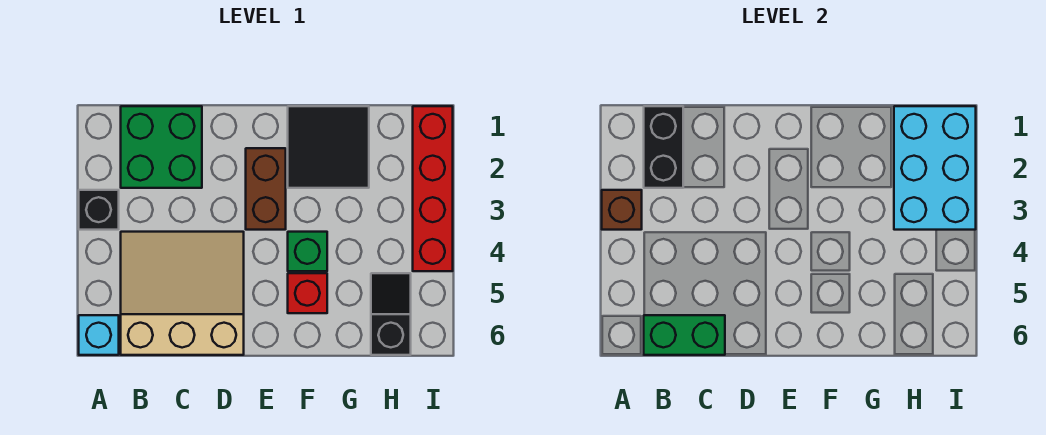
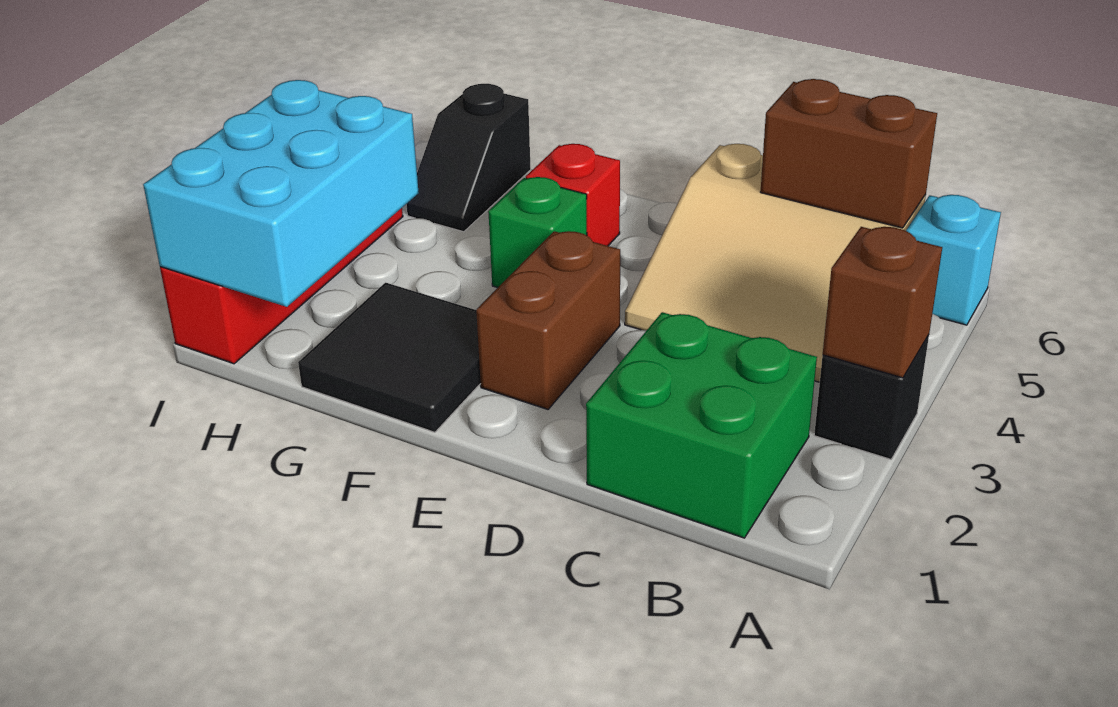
black brick B1:B2 level 2 -> none
green brick B6:C6 level 2 -> brown brick B6:C6 level 2

